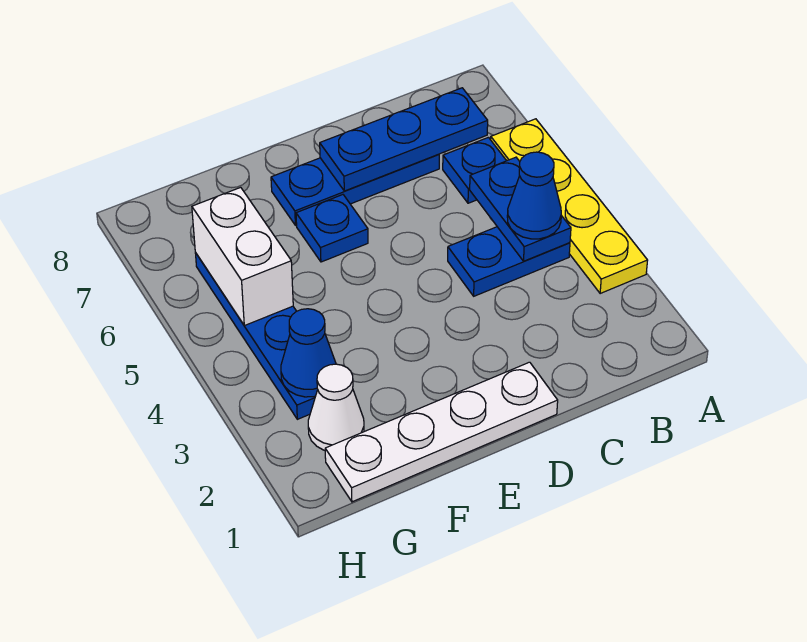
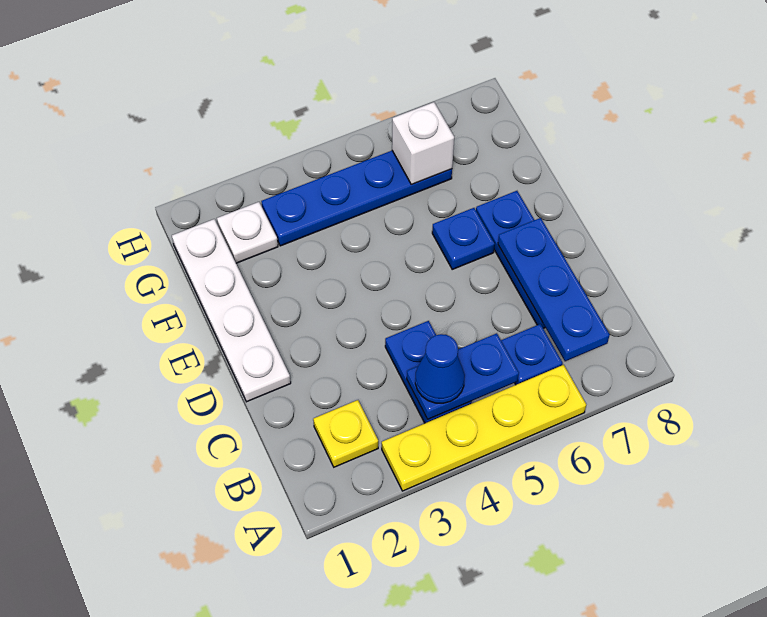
none -> yellow plate B2 level 1
white cone G2 level 1 -> white plate G2 level 1
blue cone G3 level 2 -> none
white brick G5:G6 level 2 -> white brick G6 level 2

